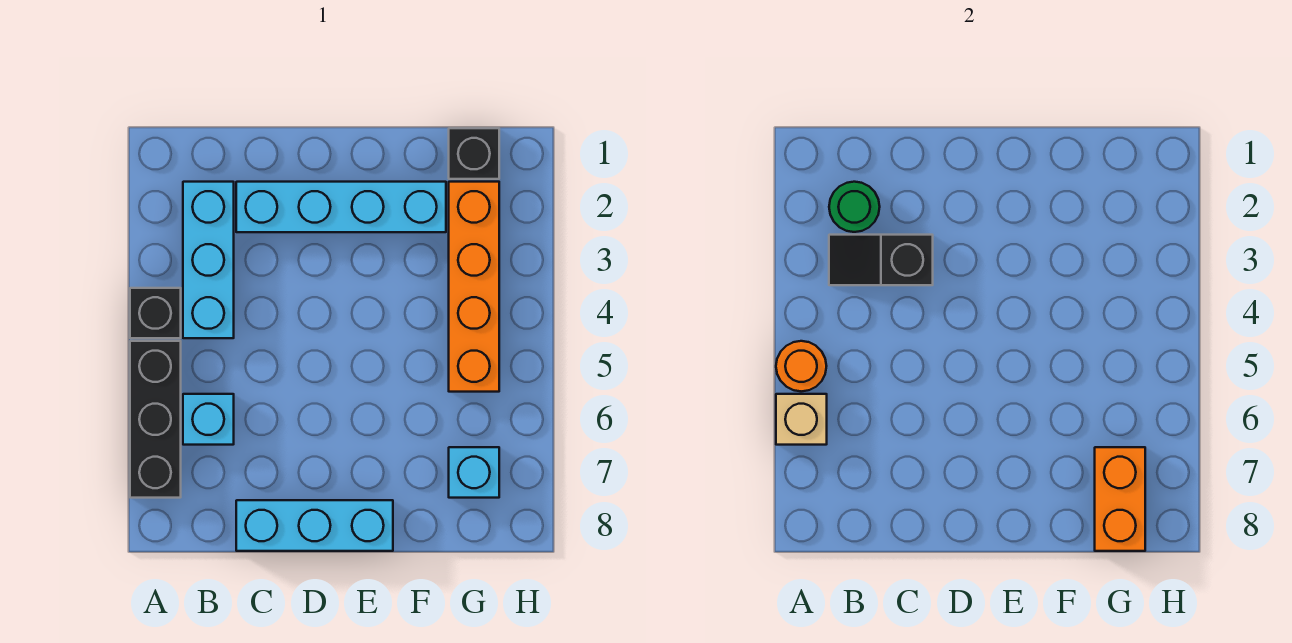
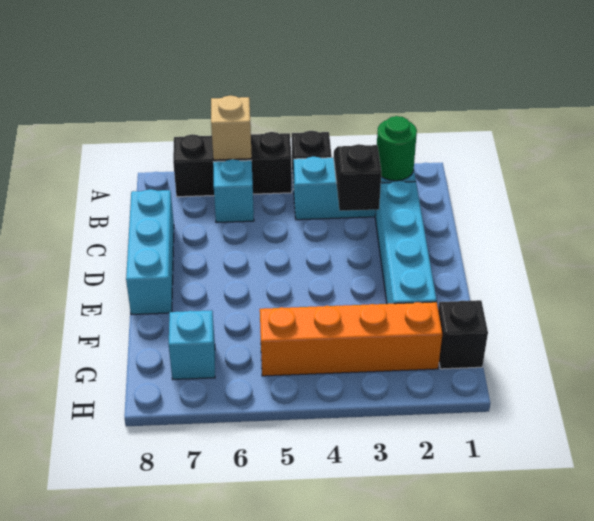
orange round brick A5 level 2 -> none
orange brick G7:G8 level 2 -> none

